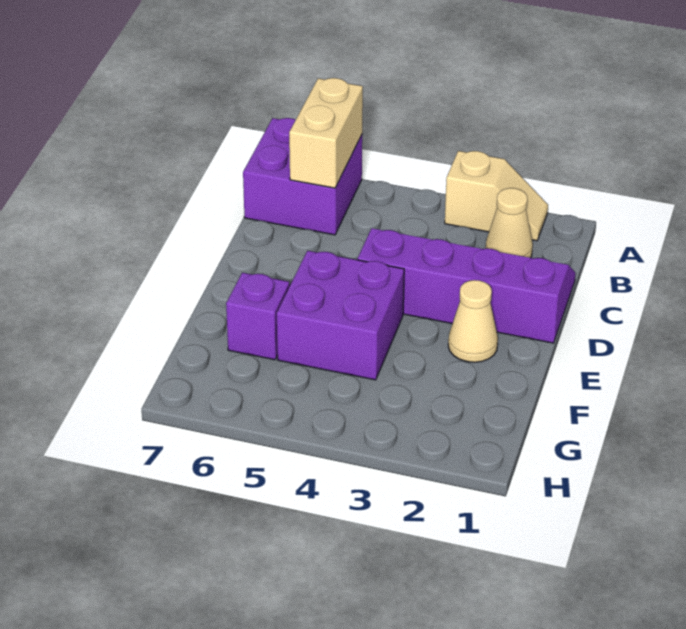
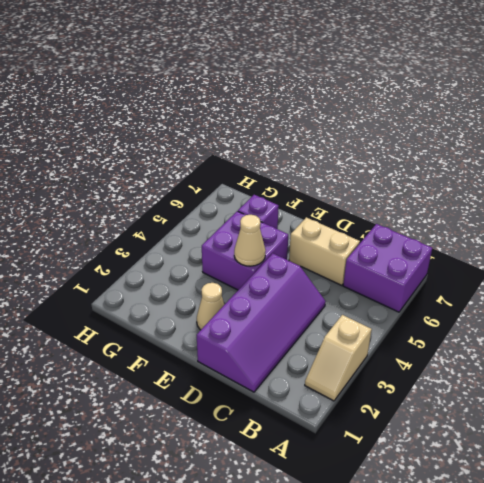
tan brick A6:B6 level 2 -> tan brick C6:D6 level 1
tan cone B2 level 1 -> tan cone E4 level 2

